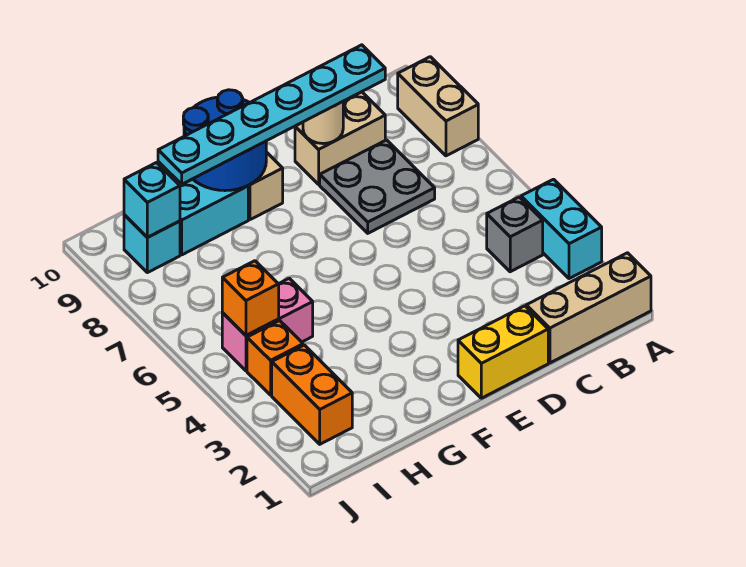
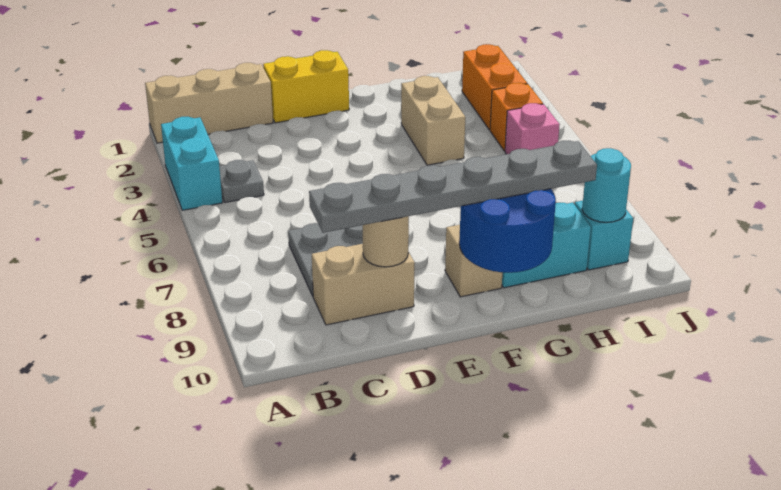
tan brick A8:A9 level 1 -> tan brick G3:G4 level 1
grey brick B4 level 1 -> grey plate B4 level 1
cyan plate C9:H9 level 3 -> grey plate C9:H9 level 3
pink brick H5:I5 level 1 -> pink brick I5 level 1
orange brick I5 level 2 -> none
cyan brick I9 level 2 -> cyan round brick I9 level 2

